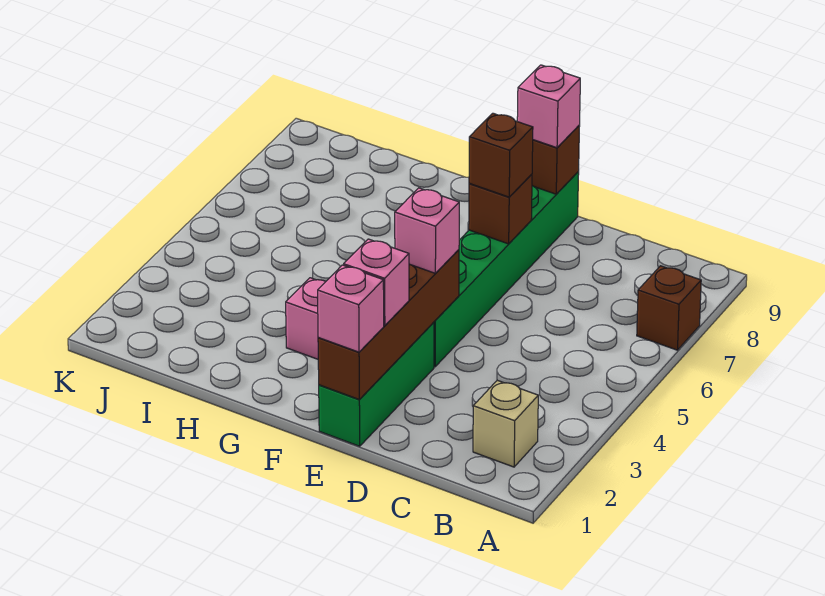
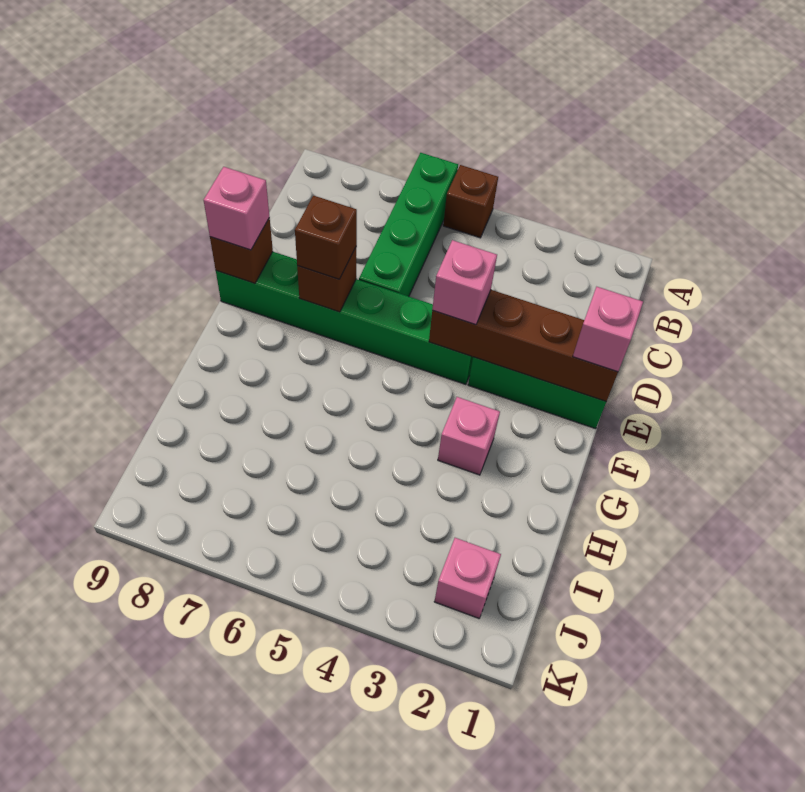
none -> green brick A6:D6 level 1
brown brick A7 level 1 -> brown brick A5 level 1
tan brick B2 level 1 -> none
pink brick E2 level 3 -> pink brick J2 level 1

